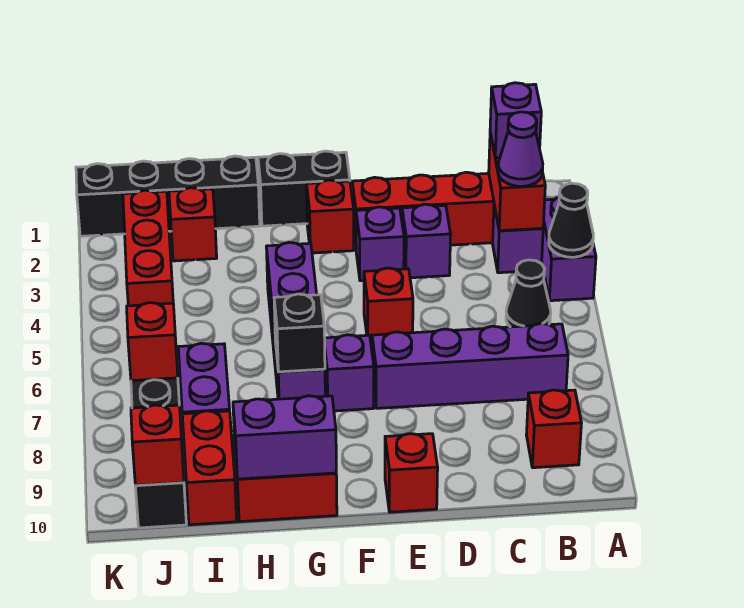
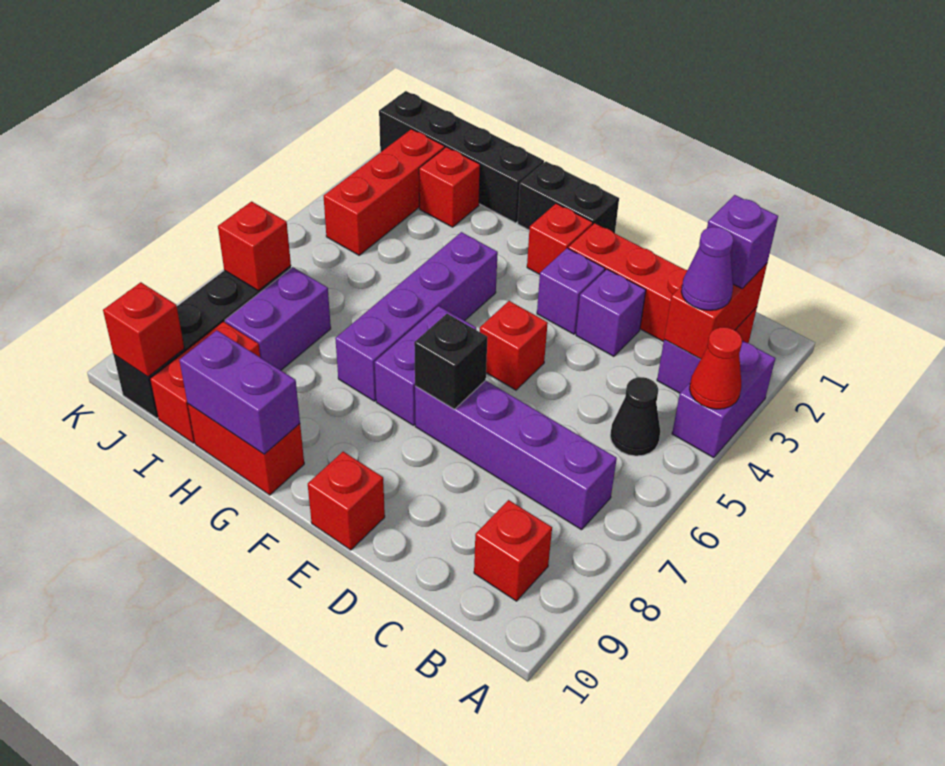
black cone A4 level 2 -> red cone A4 level 2
purple brick F7 level 1 -> purple brick F6:F7 level 1
black brick G7 level 2 -> black brick E7 level 2

